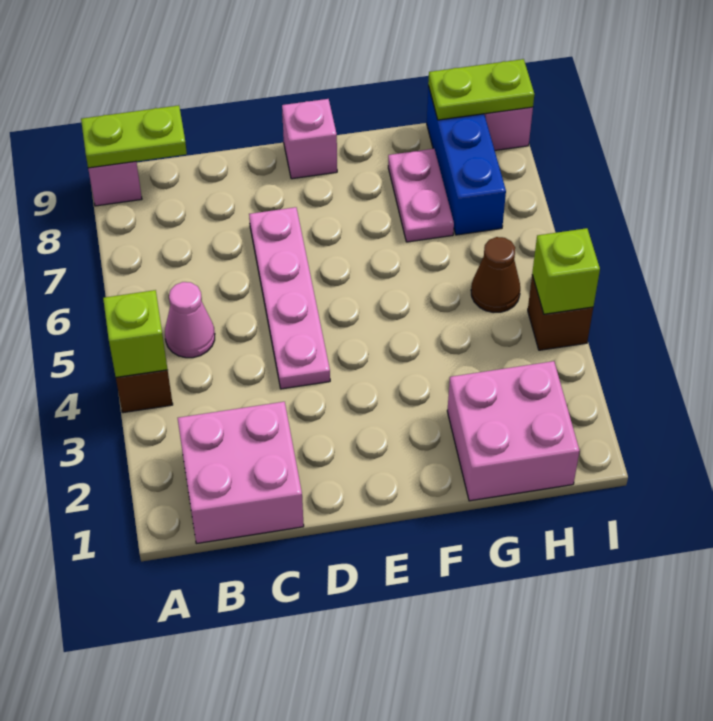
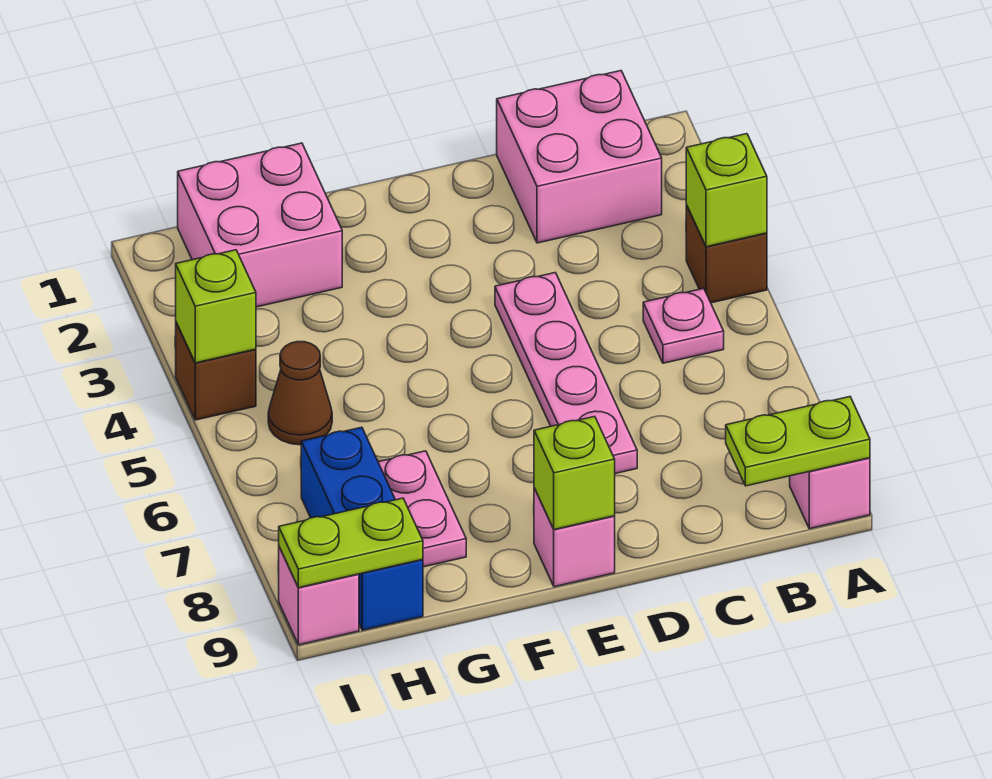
pink cone B5 level 1 -> pink plate B5 level 1
none -> lime brick E9 level 2

